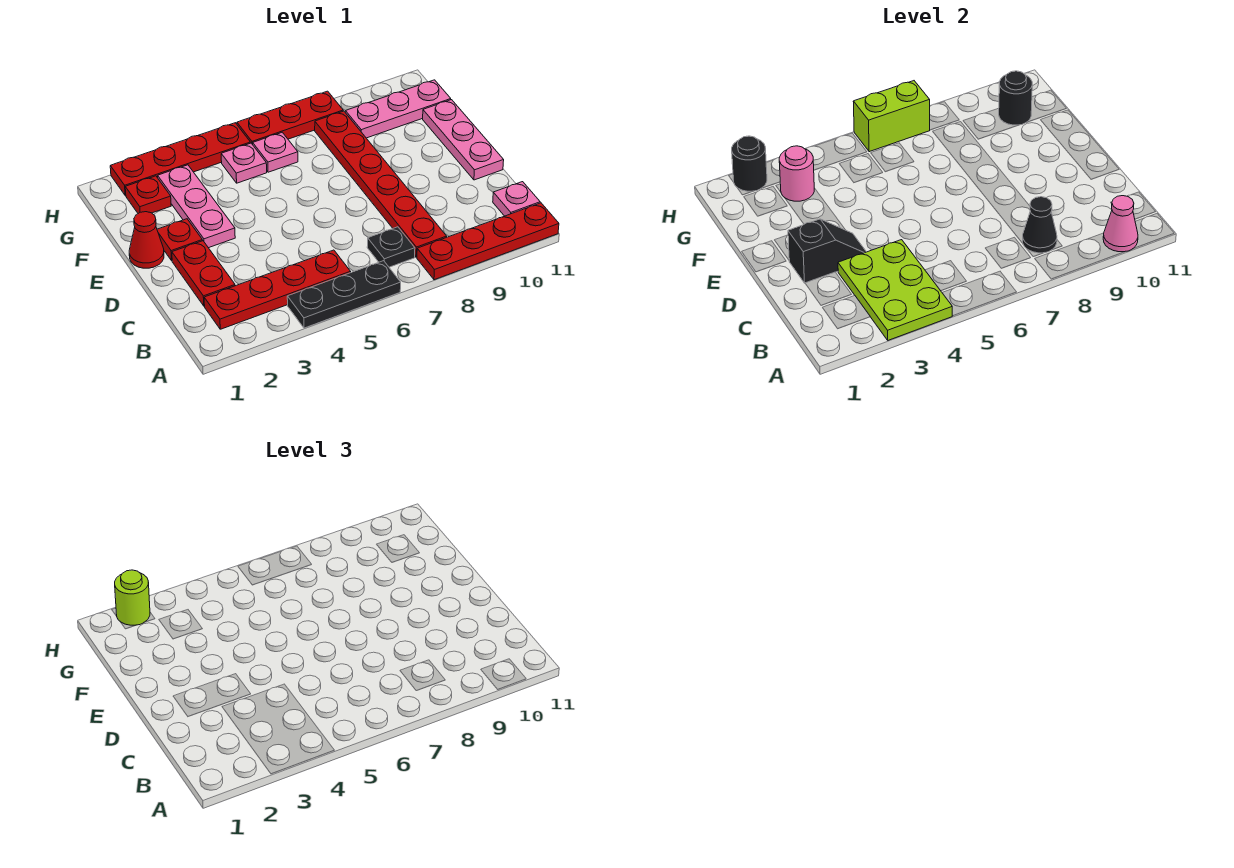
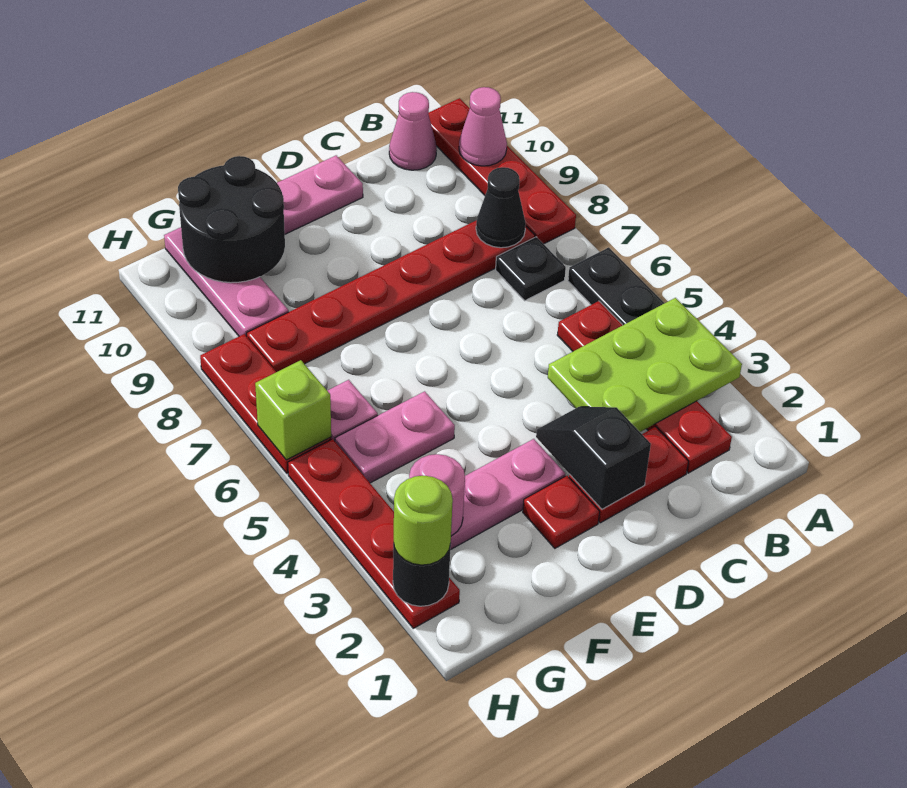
pink plate B11 level 1 -> pink cone B11 level 1
red cone E1 level 1 -> none
red plate G2 level 1 -> none
pink plate G5 level 1 -> pink plate F5:G5 level 1
black round brick G10 level 2 -> black round brick F10:G11 level 2
lime brick H6:H7 level 2 -> lime brick H6 level 2

